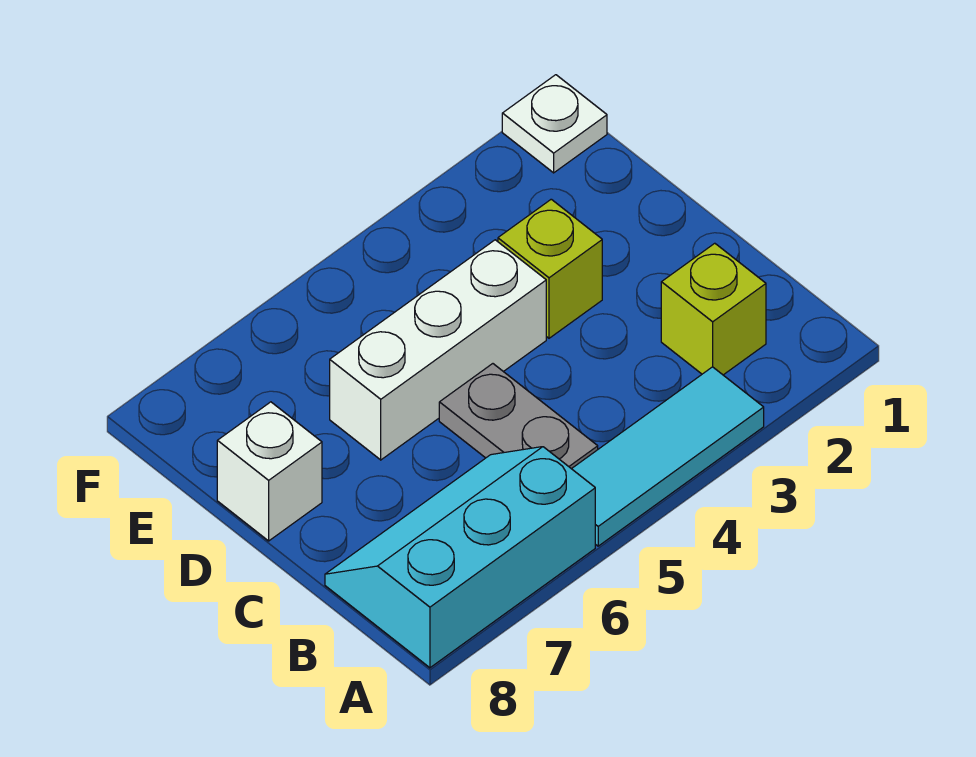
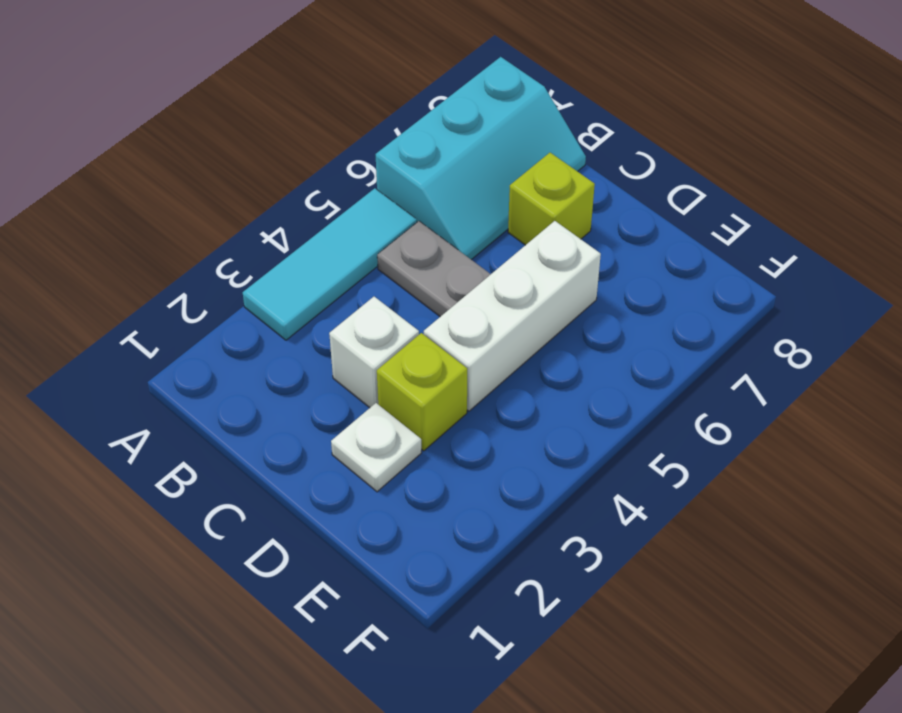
lime brick B2 level 1 -> lime brick C7 level 1
white brick D8 level 1 -> white brick C3 level 1
white plate F1 level 1 -> white plate D2 level 1

